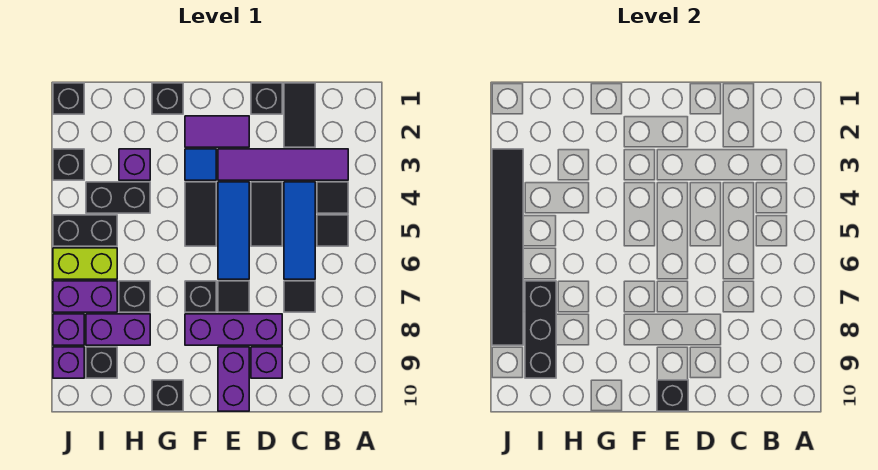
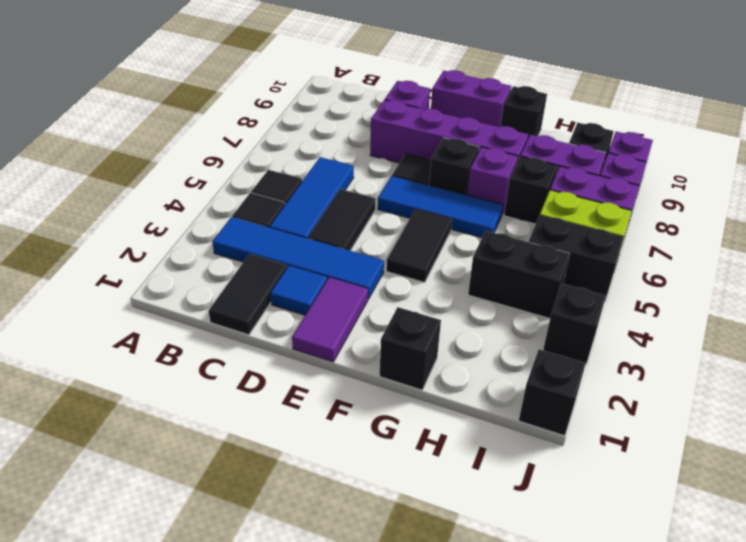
purple tile B3:E3 level 1 -> blue tile B3:E3 level 1
black tile C7 level 1 -> none
black brick D1 level 1 -> none
purple brick D8:F8 level 1 -> purple brick D8:G8 level 1
purple tile E2:F2 level 1 -> purple tile E1:E2 level 1
blue tile E4:E6 level 1 -> blue tile E6:G6 level 1
purple brick E9:E10 level 1 -> purple brick E10:F10 level 1
black brick E10 level 2 -> none
blue tile F3 level 1 -> blue tile D2 level 1
purple brick H3 level 1 -> purple brick G7 level 1
black brick I7:I9 level 2 -> none
black tile J3:J8 level 2 -> none

